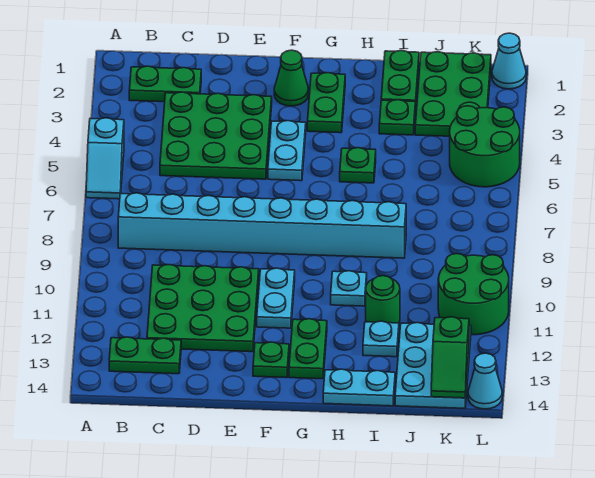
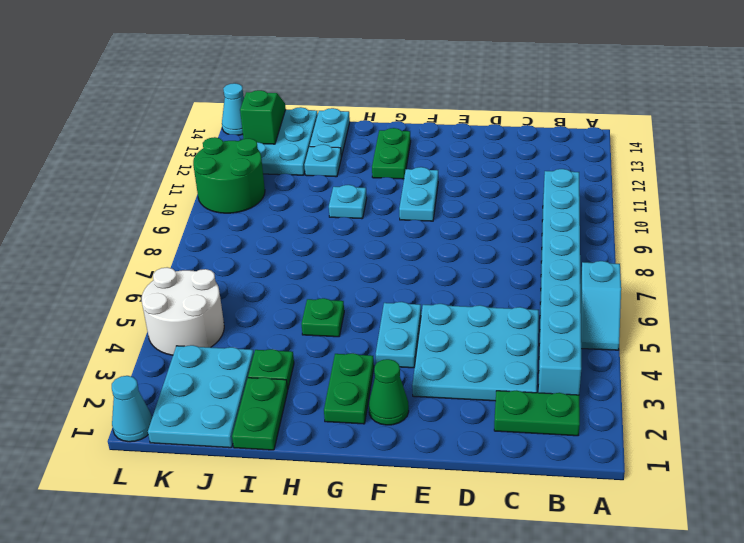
cyan slope A5:A6 level 1 top 5 -> cyan slope A5:A6 level 1 top 6
cyan brick B8:I8 level 1 -> cyan brick B3:B10 level 1
green plate B13:C13 level 1 -> none
green plate C3:E5 level 1 -> cyan plate C3:E5 level 1
green plate C10:E12 level 1 -> none
green plate F13 level 1 -> none
cyan plate H14:I14 level 1 -> cyan plate I13:I14 level 1
green round brick I11 level 1 -> none
green plate J1:K3 level 1 -> cyan plate J1:K3 level 1
green round brick K4:L5 level 1 -> white round brick K4:L5 level 1

